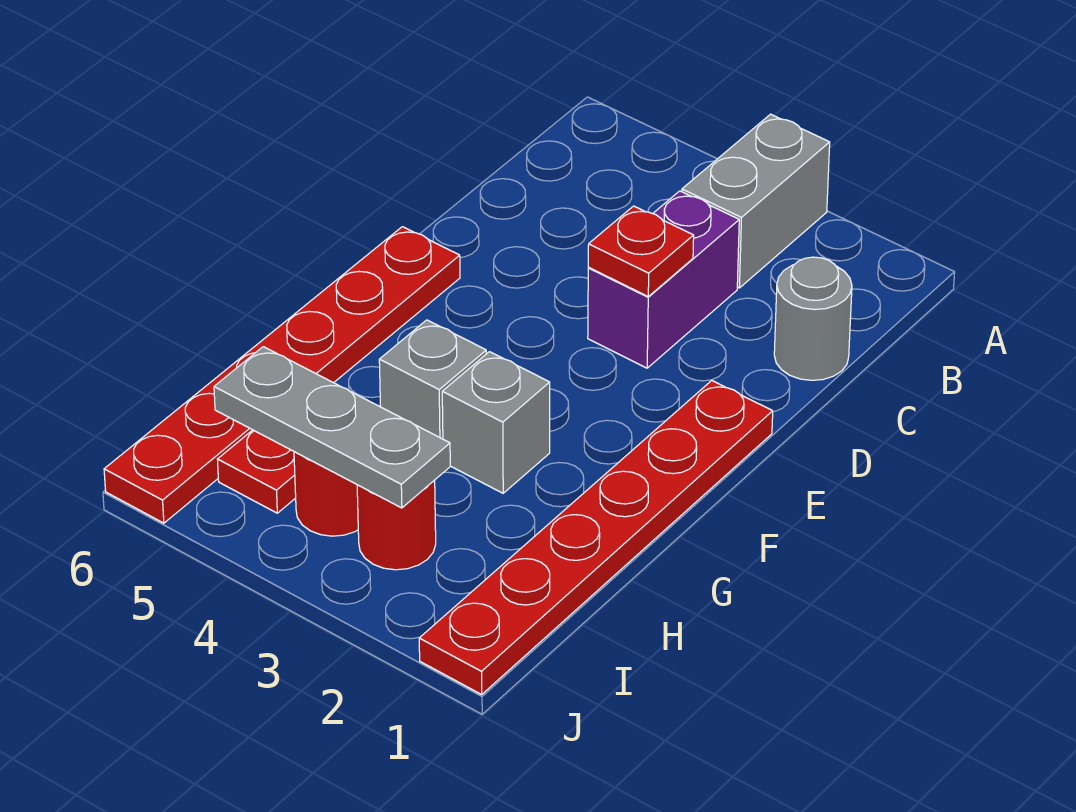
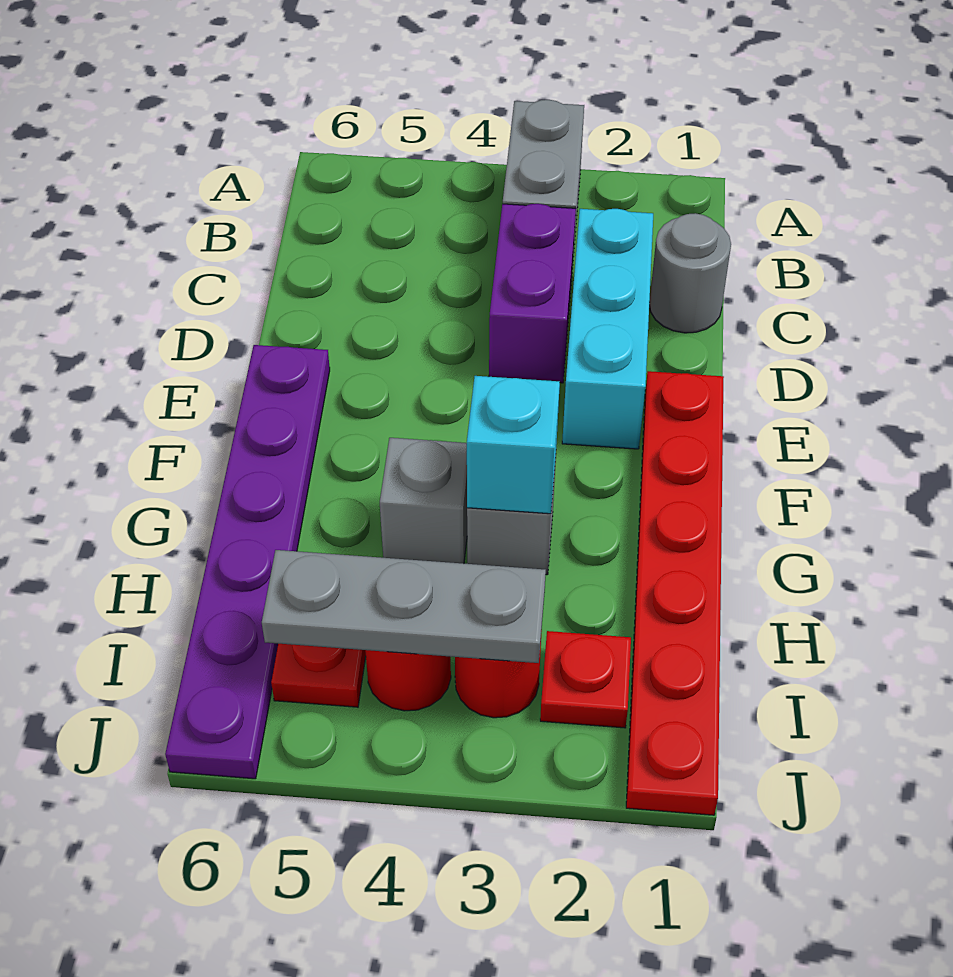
none -> cyan brick C2:E2 level 1
red plate D3 level 2 -> red plate I2 level 1
red plate E6:J6 level 1 -> purple plate E6:J6 level 1
none -> cyan brick G3 level 2

